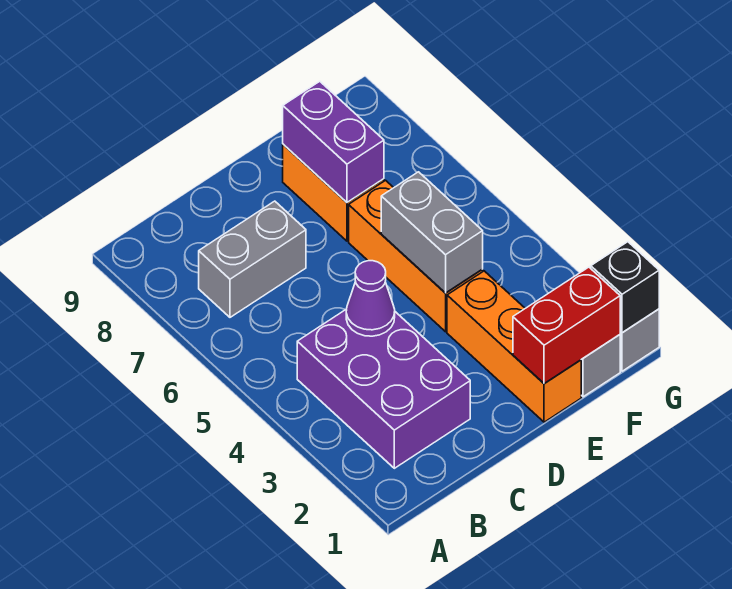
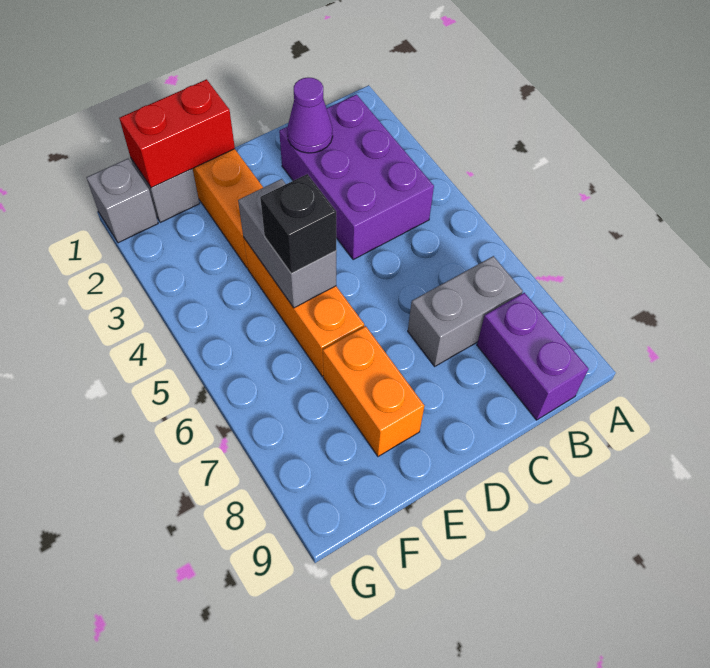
purple cone C4 level 2 -> purple cone C2 level 2
purple brick E7:E8 level 2 -> purple brick B8:B9 level 1
black brick G1 level 2 -> black brick E5 level 3

